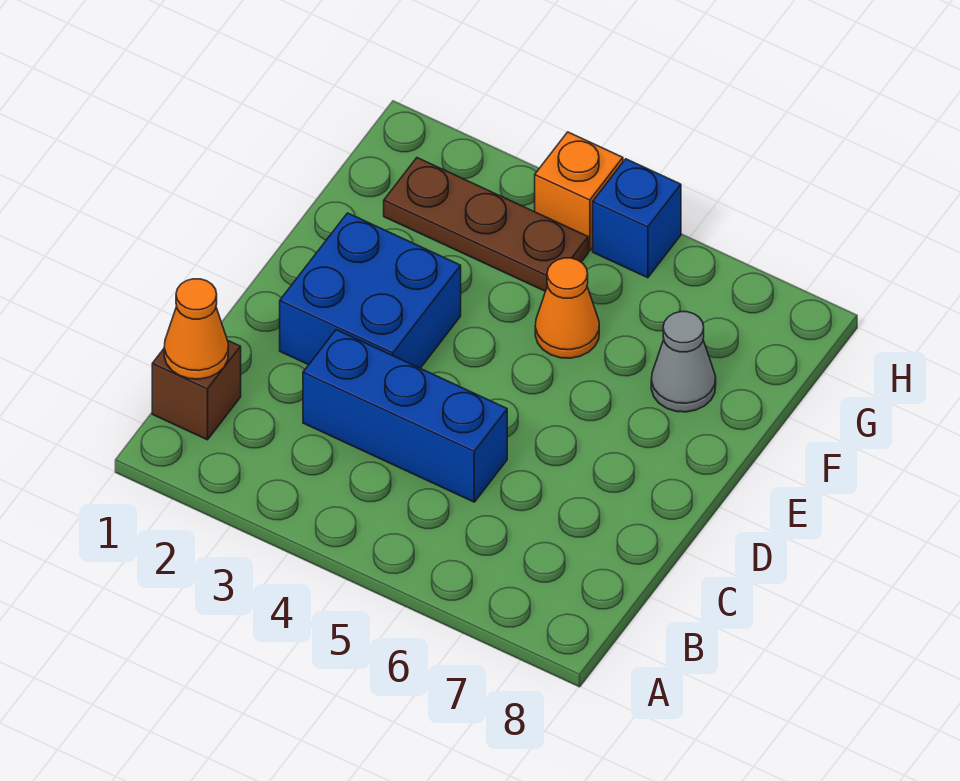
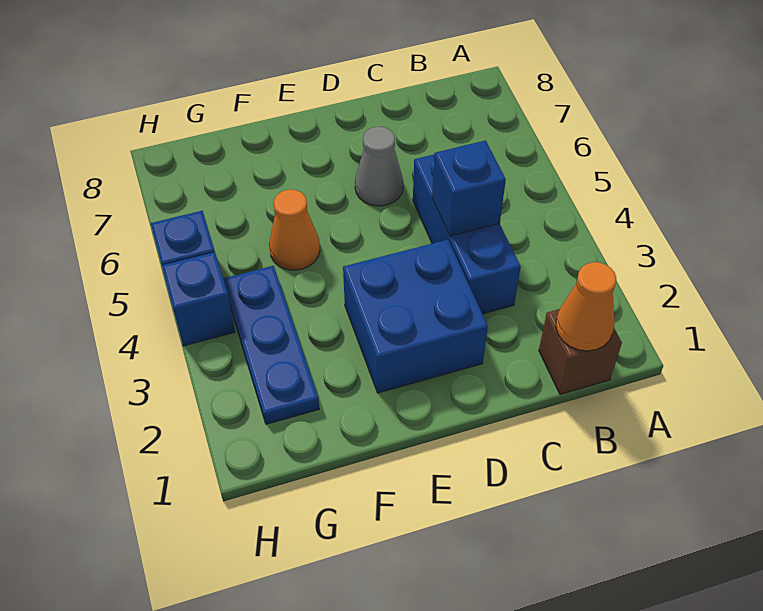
none -> blue brick C4 level 2
grey cone F7 level 1 -> grey cone D6 level 1
brown plate G2:G4 level 1 -> blue plate G2:G4 level 1
orange brick H4 level 1 -> blue brick H4 level 1

